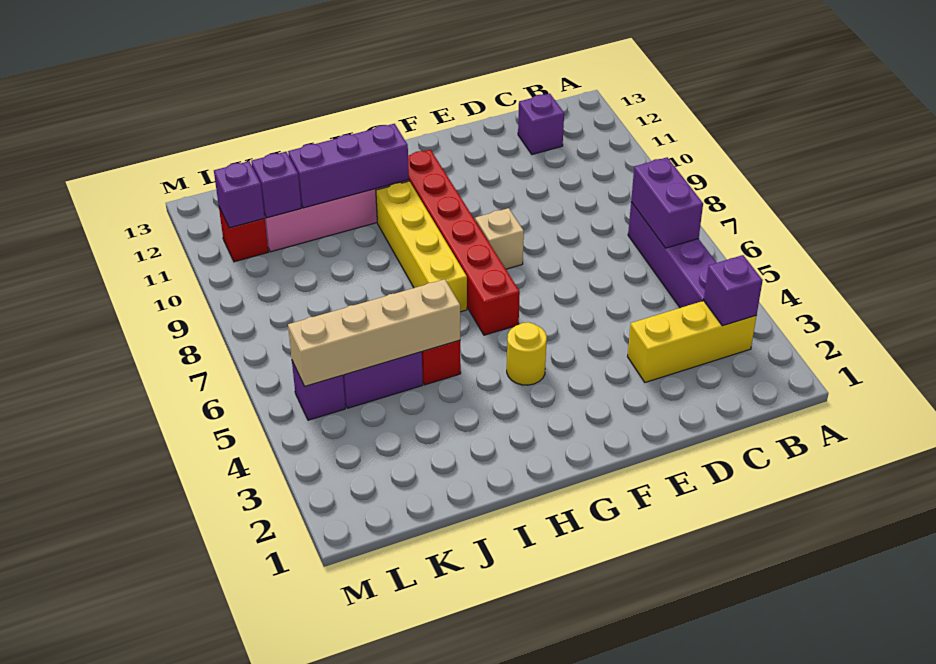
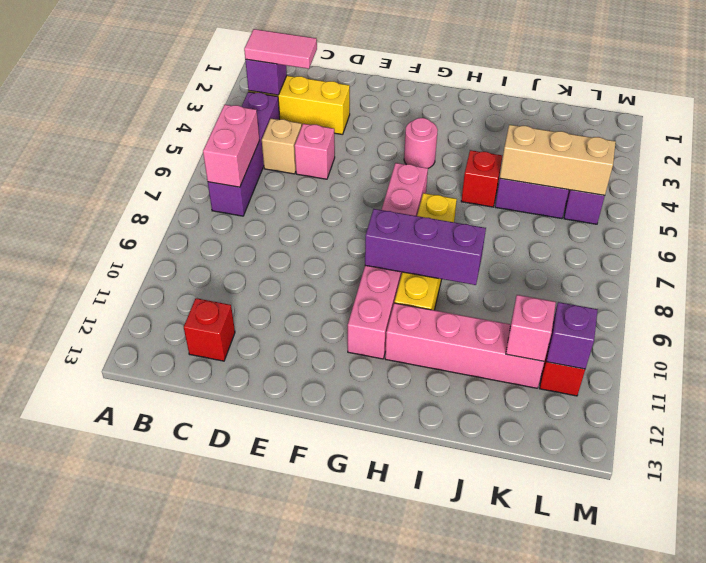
none -> pink tile B3:C3 level 3
purple brick B6:B7 level 2 -> pink brick B6:B7 level 2
purple brick C12 level 1 -> red brick C12 level 1
none -> pink brick D5 level 1
tan brick F8 level 1 -> tan brick C5 level 1
yellow round brick G4 level 1 -> pink round brick G4 level 1
red brick G6:G11 level 1 -> pink brick G6:G11 level 1
purple brick H11:J11 level 2 -> purple brick G9:I9 level 2
tan brick I5:L5 level 2 -> tan brick J5:L5 level 2
purple brick K11 level 2 -> pink brick K11 level 2

